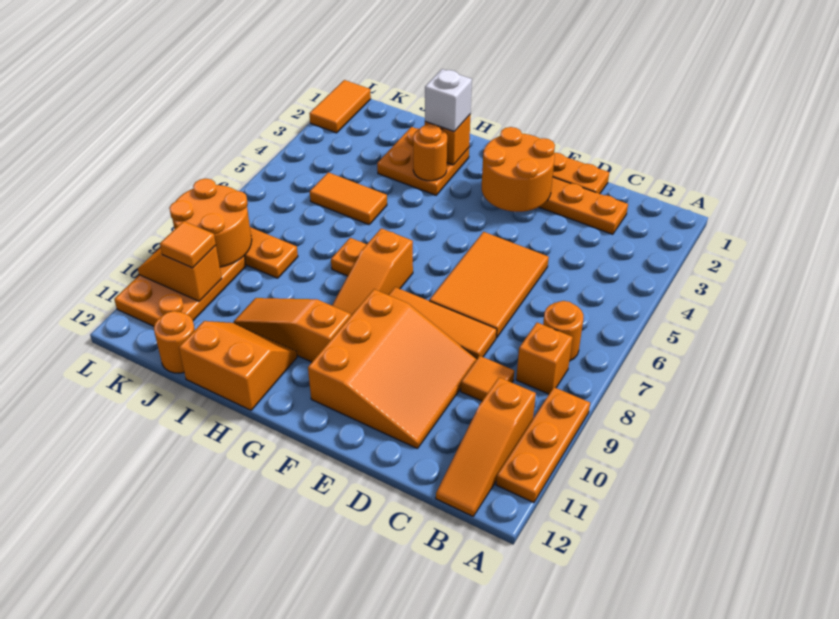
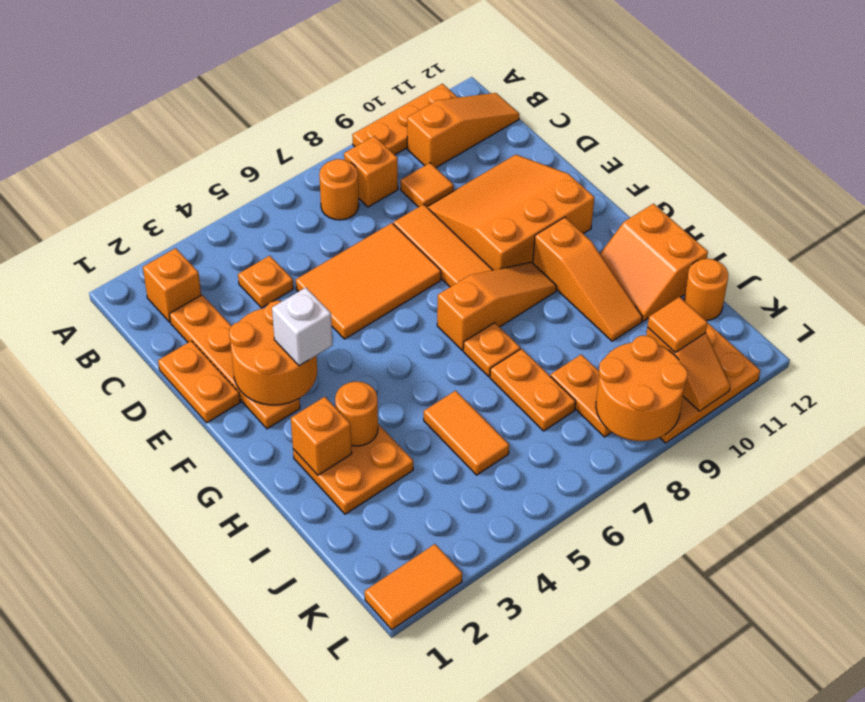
none -> orange brick B2 level 1
none -> orange plate C4 level 1
white brick H2 level 3 -> white brick F3 level 3
none -> orange plate I7:J7 level 1

